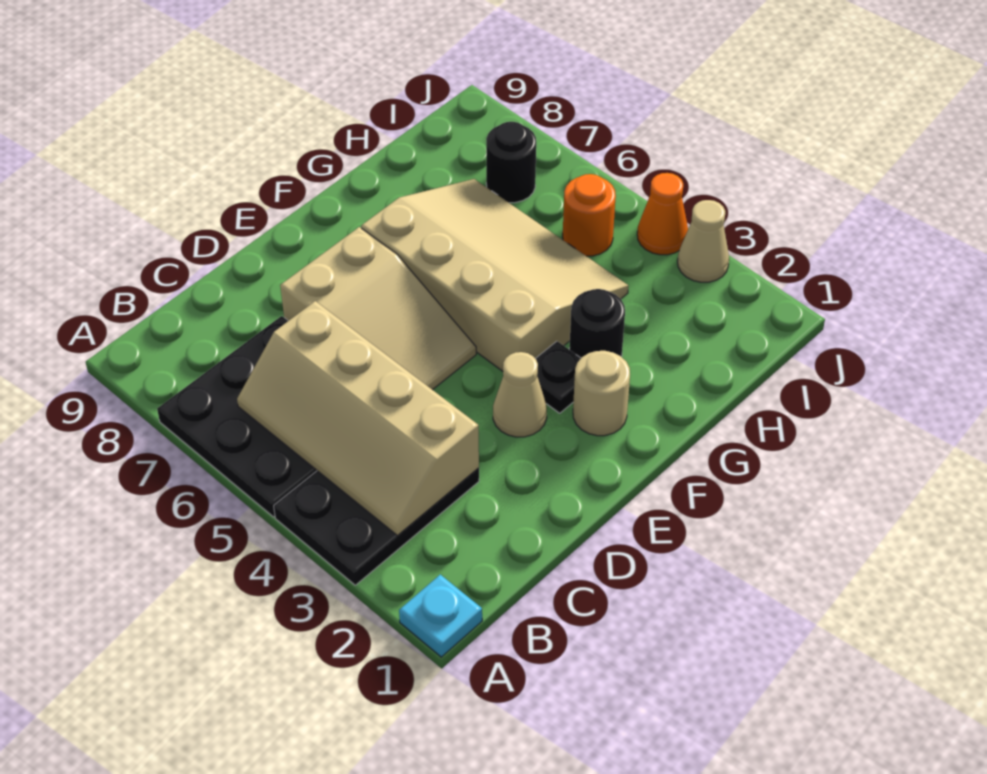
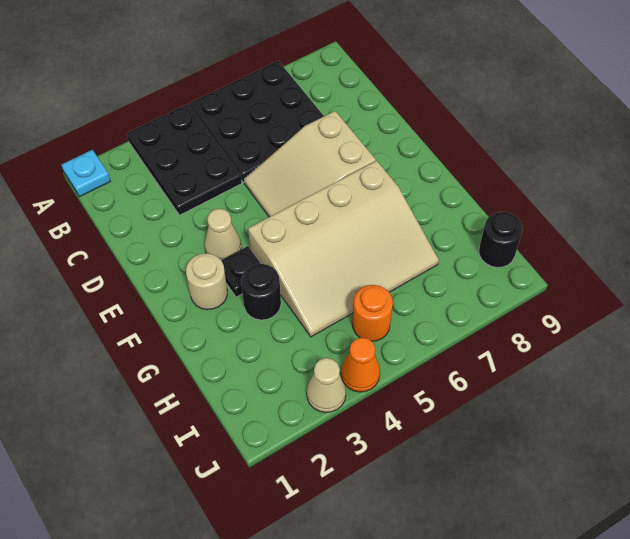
tan slope B3:C6 level 2 top C -> none
black round brick I7 level 1 -> black round brick I9 level 1

